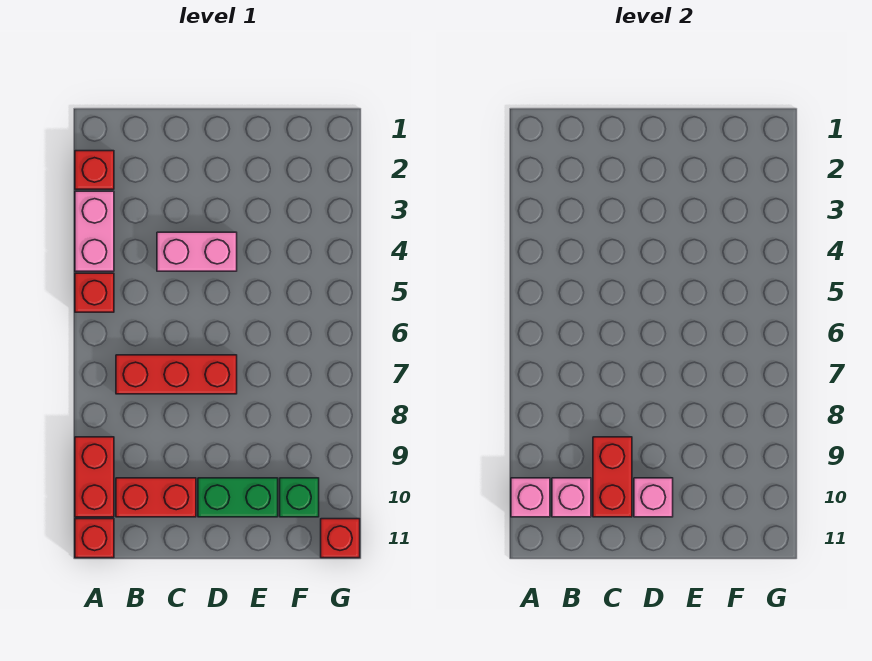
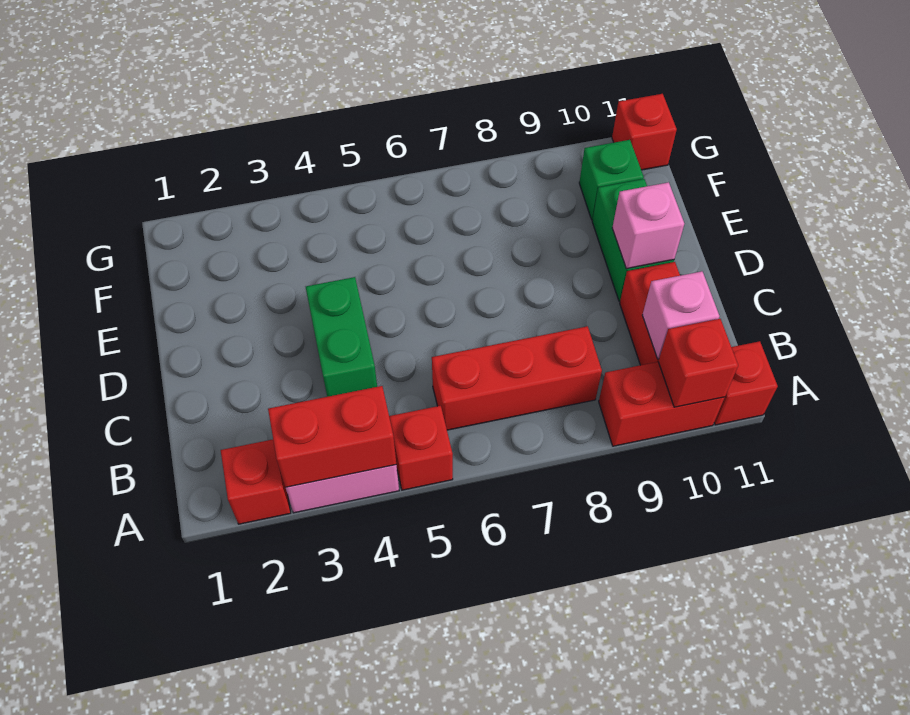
pink brick A10 level 2 -> red brick A10 level 2
red brick B7:D7 level 1 -> red brick B6:B8 level 1
pink brick C4:D4 level 1 -> green brick C4:D4 level 1
red brick C9:C10 level 2 -> red brick A3:A4 level 2

